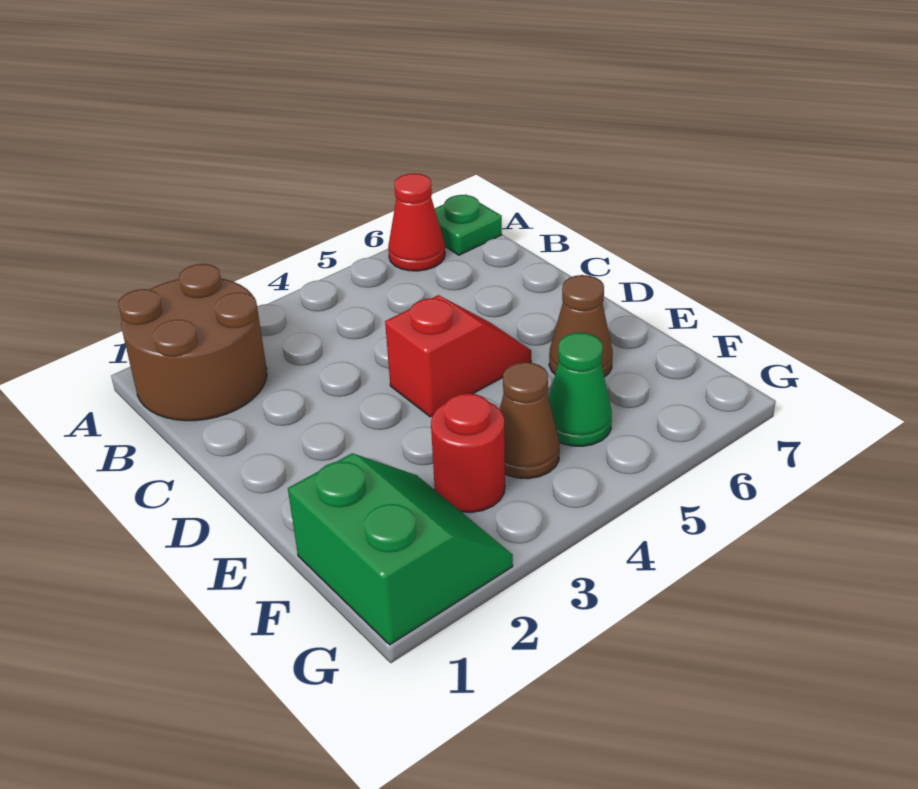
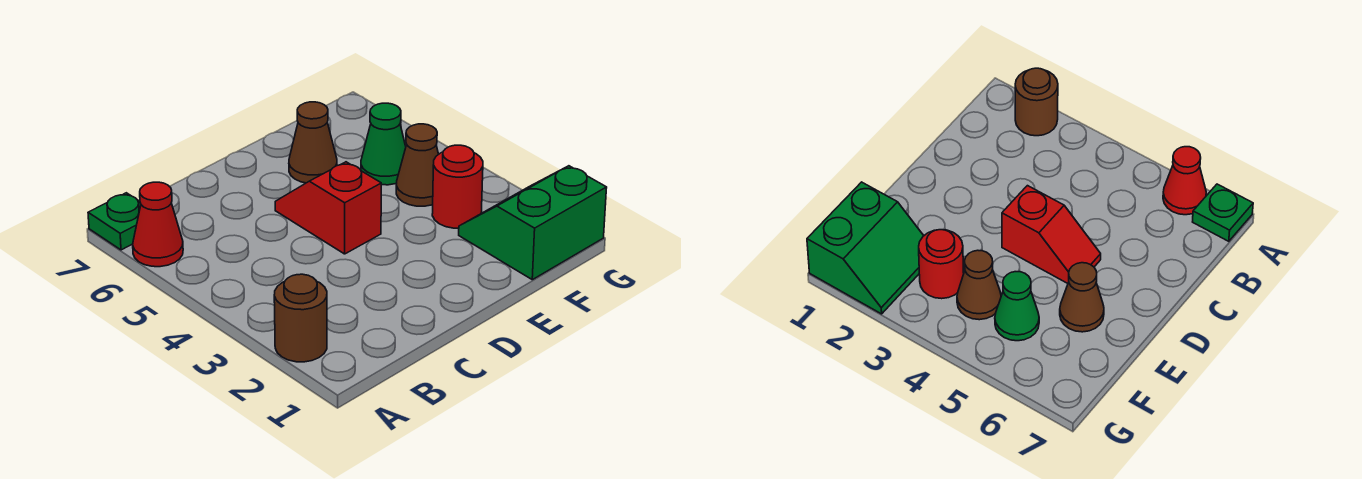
brown round brick A1:B2 level 1 -> brown round brick A2 level 1

